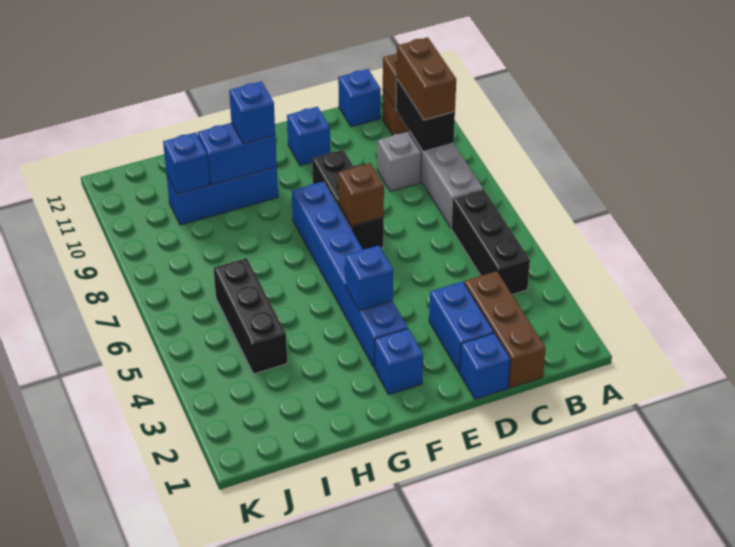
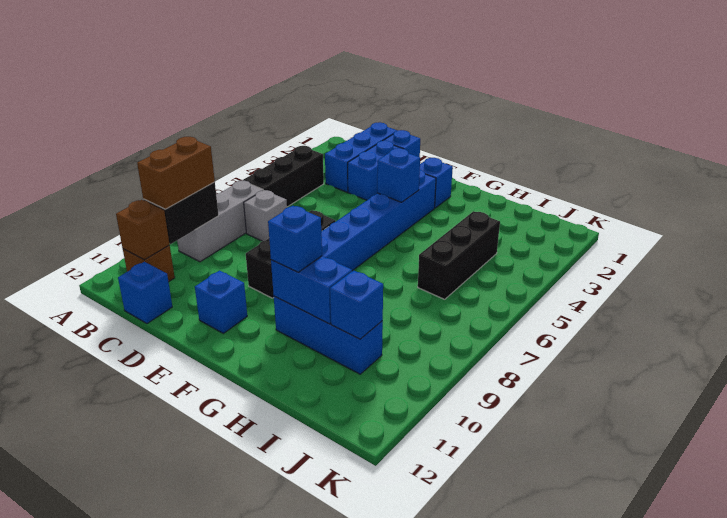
brown brick C1:C3 level 1 -> blue brick C1:C3 level 1
grey brick C9 level 1 -> grey brick C7 level 1
brown brick E7 level 2 -> none

